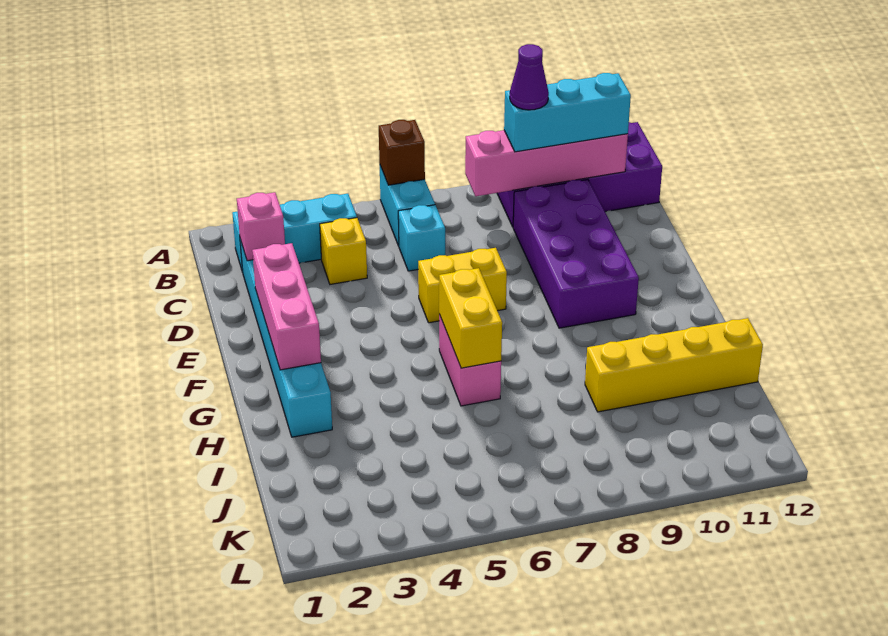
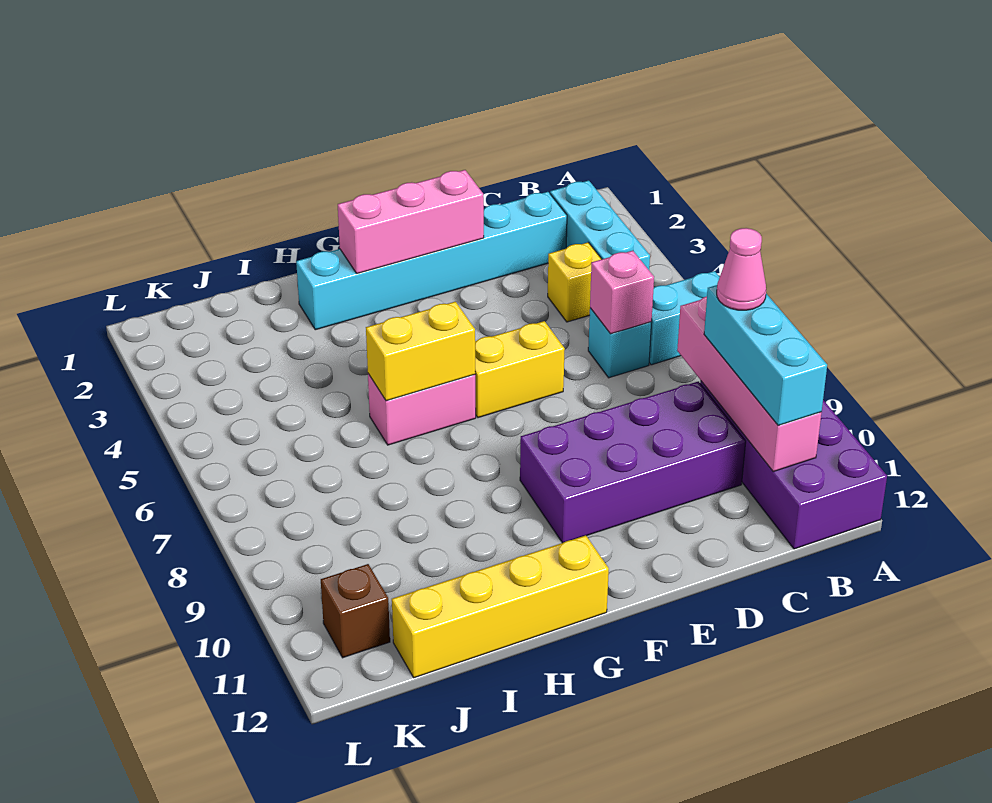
brown brick A6 level 2 -> brown brick K11 level 1
purple cone B9 level 4 -> pink cone B9 level 4
pink brick C2 level 2 -> pink brick C6 level 2
yellow brick E6:E7 level 1 -> yellow brick E6:F6 level 1
yellow brick I9:I12 level 1 -> yellow brick G12:J12 level 1

